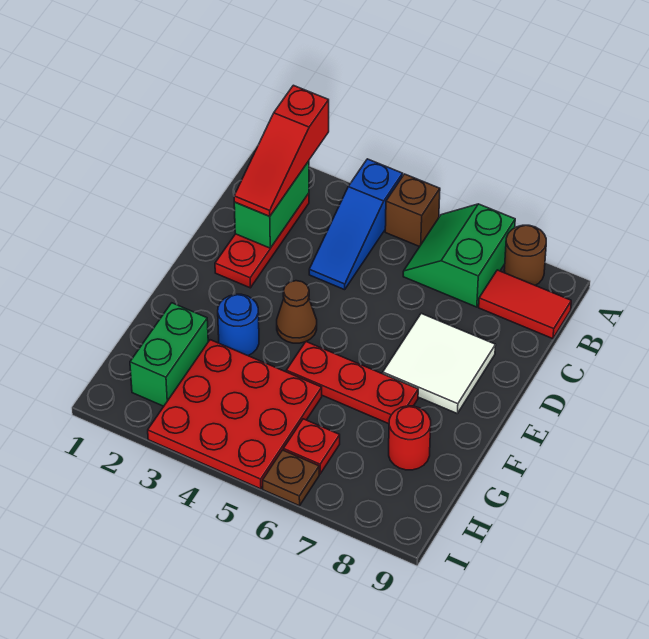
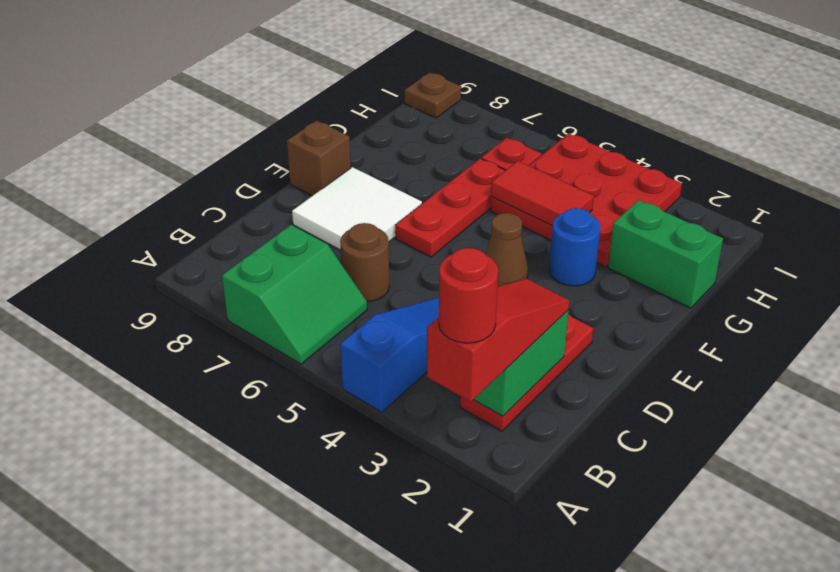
brown brick A5 level 1 -> brown brick E9 level 1
brown round brick A8 level 1 -> brown round brick C6 level 1
red tile B8:B9 level 1 -> red tile G4:G5 level 2
red plate F5:F7 level 1 -> red plate E6:G6 level 1
green brick G2:H2 level 1 -> green brick G1:G2 level 1
red round brick G8 level 1 -> red round brick A2 level 4
brown plate I6 level 1 -> brown plate I9 level 1

